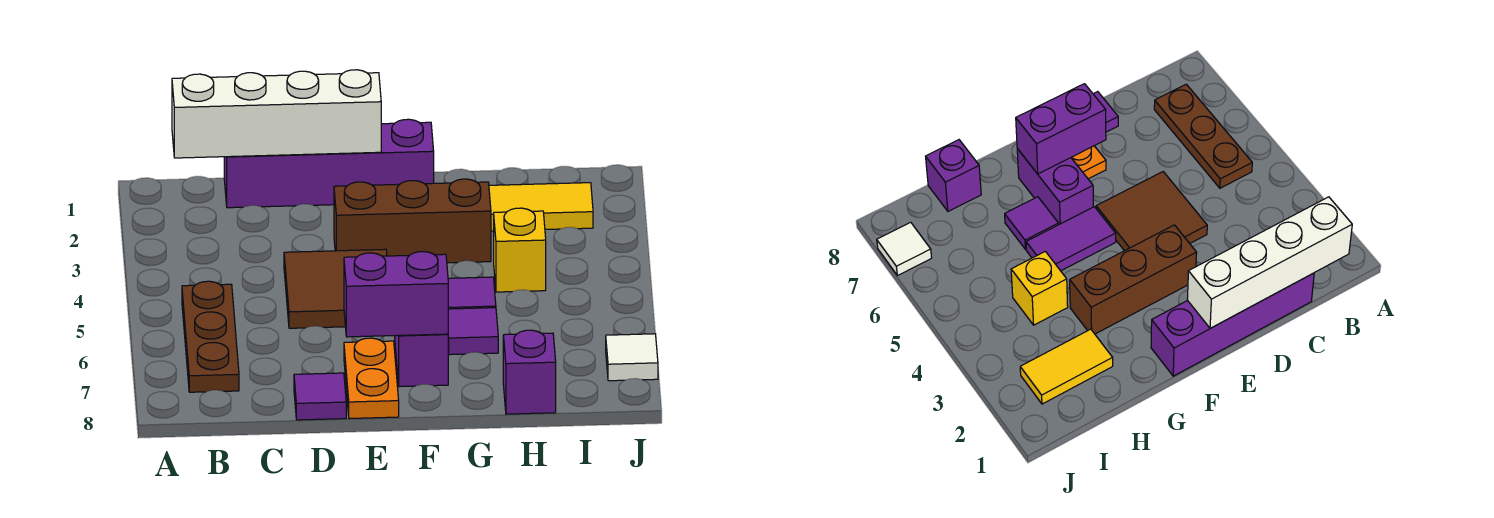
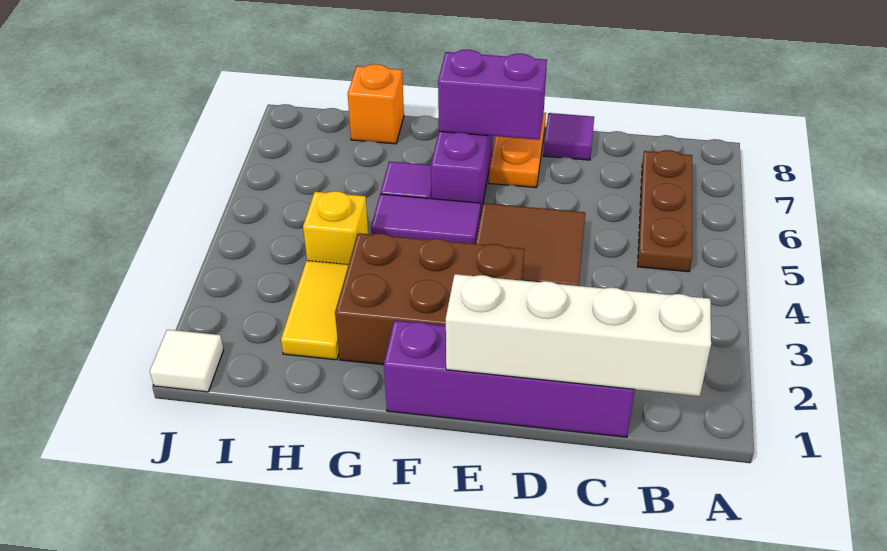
brown brick E3:G3 level 1 -> brown brick E2:G3 level 1
yellow tile H2:I2 level 1 -> yellow tile H2:H3 level 1
purple brick H8 level 1 -> orange brick H8 level 1
white tile J7 level 1 -> white tile J1 level 1

